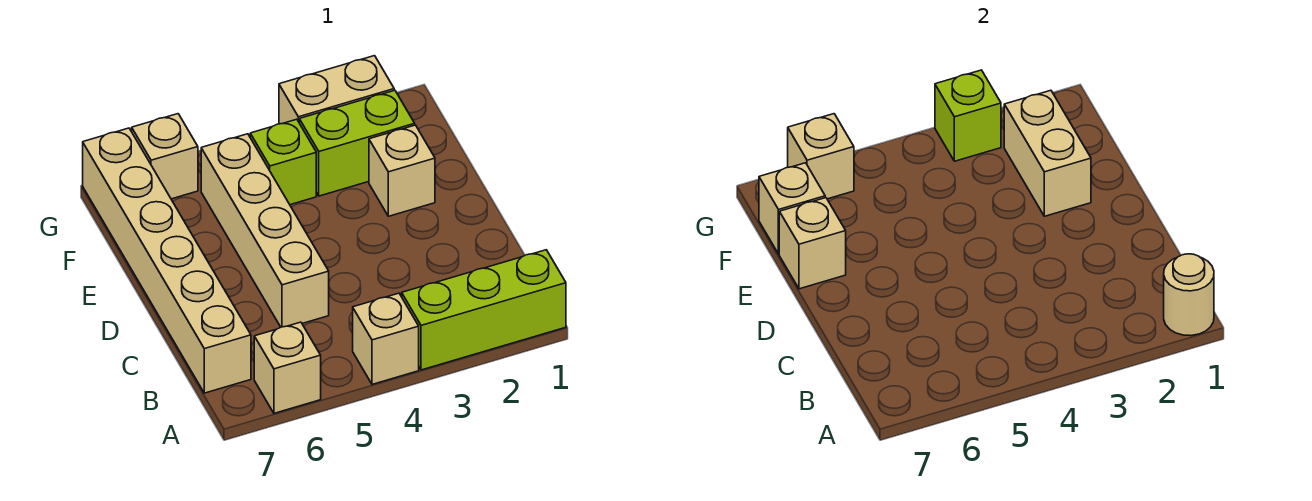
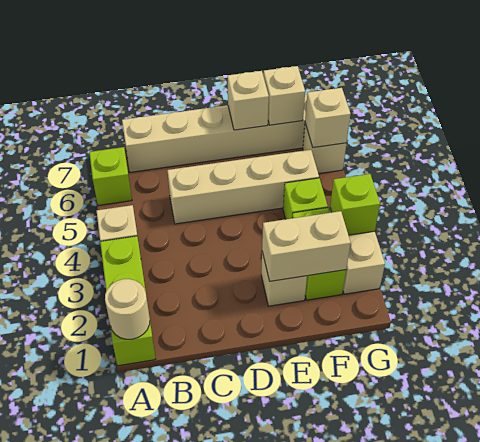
tan brick A6 level 1 -> lime brick A6 level 1

